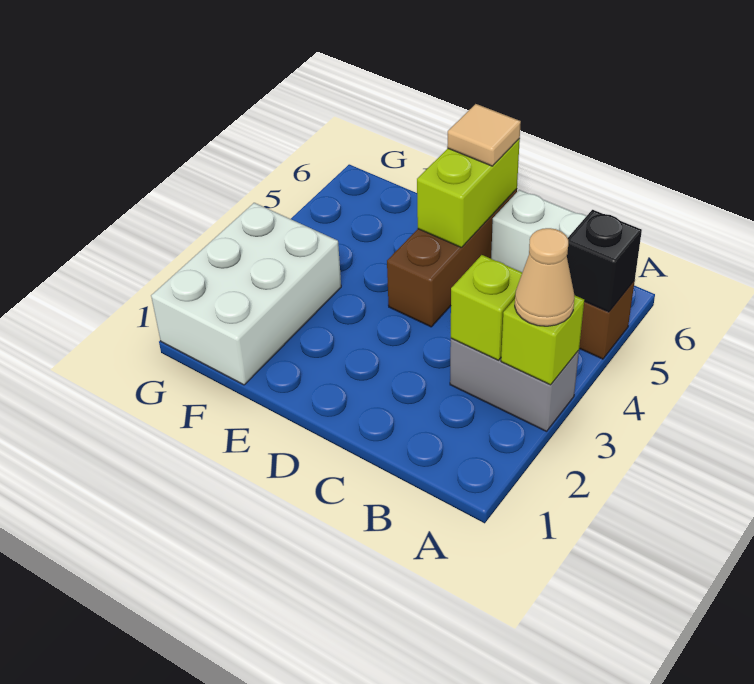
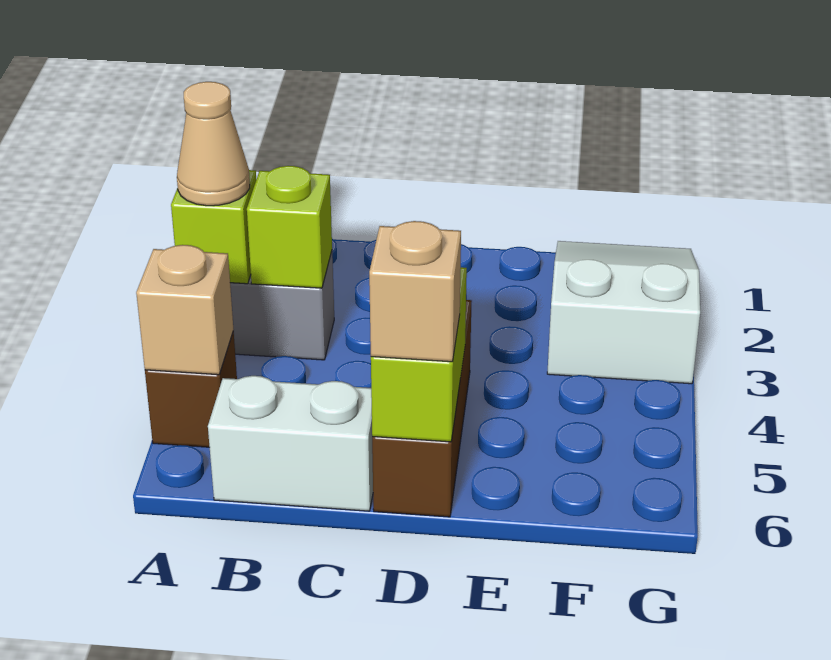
black brick A5 level 2 -> tan brick A5 level 2
tan tile D6 level 3 -> tan brick D6 level 3
white brick F1:G3 level 1 -> white slope F1:G3 level 1 top 3

